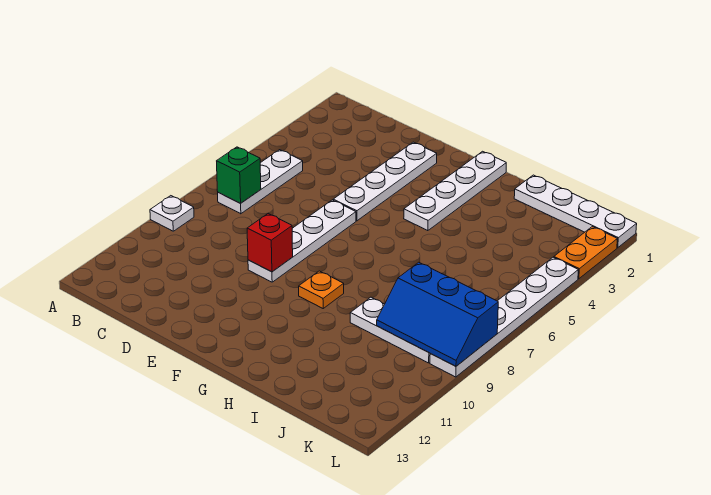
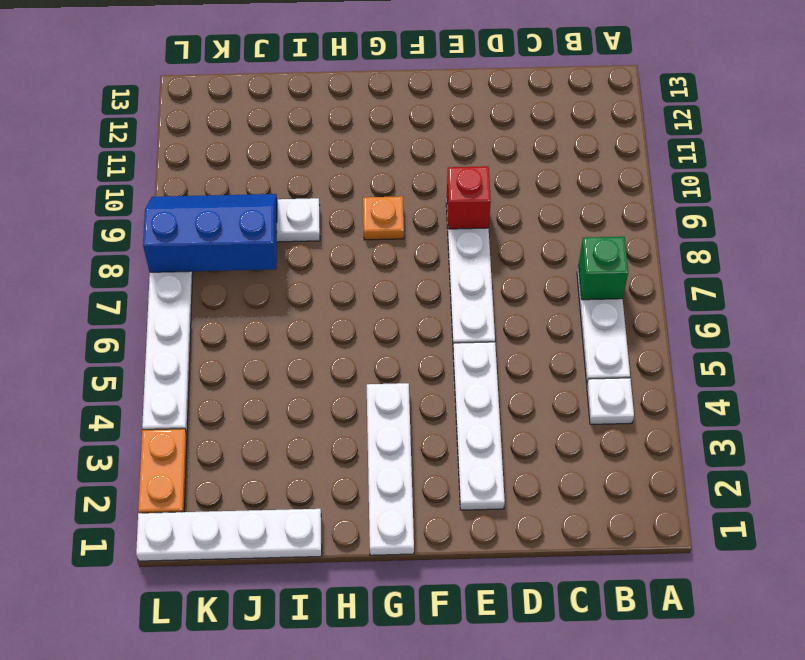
white plate A9 level 1 -> white plate B4 level 1

